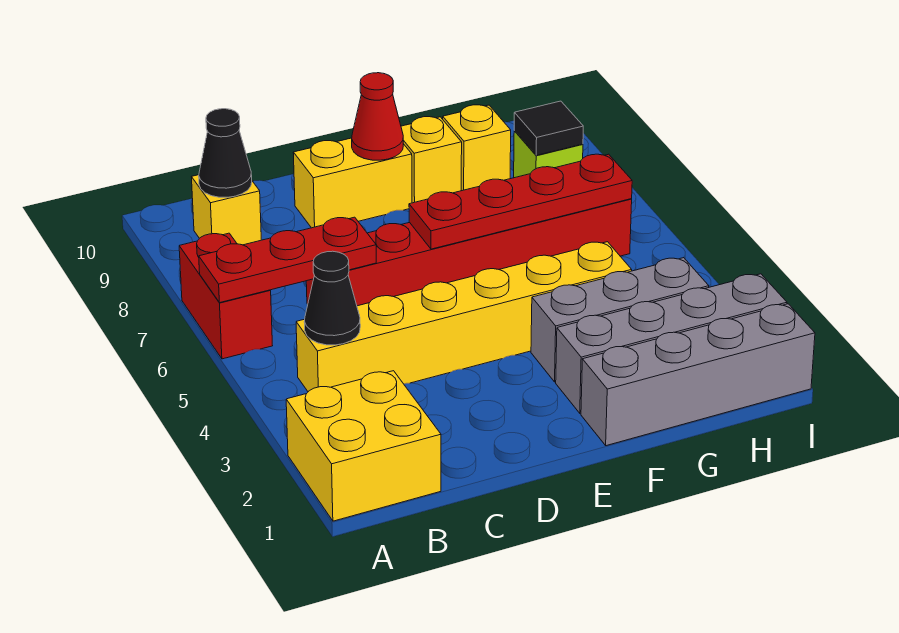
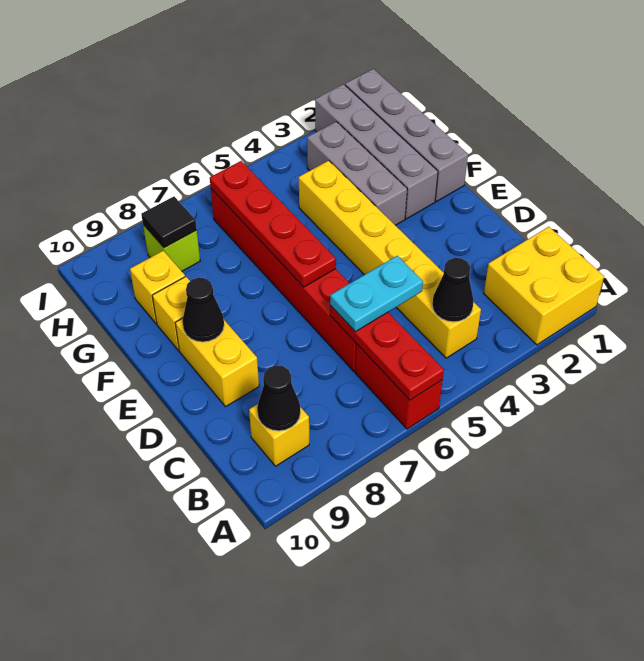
red brick A6:A7 level 1 -> red brick A6:B6 level 1
none -> cyan plate C5:C6 level 3
red cone E9 level 2 -> black cone E9 level 2

